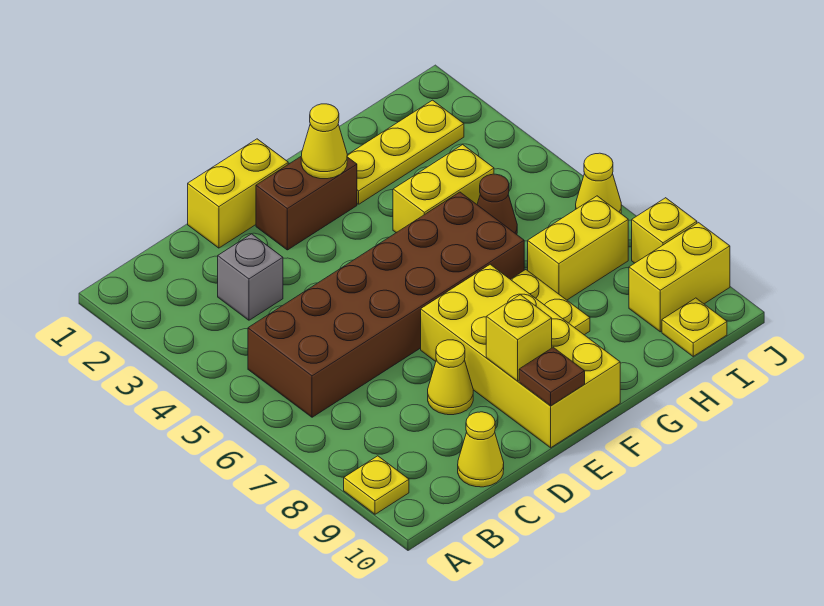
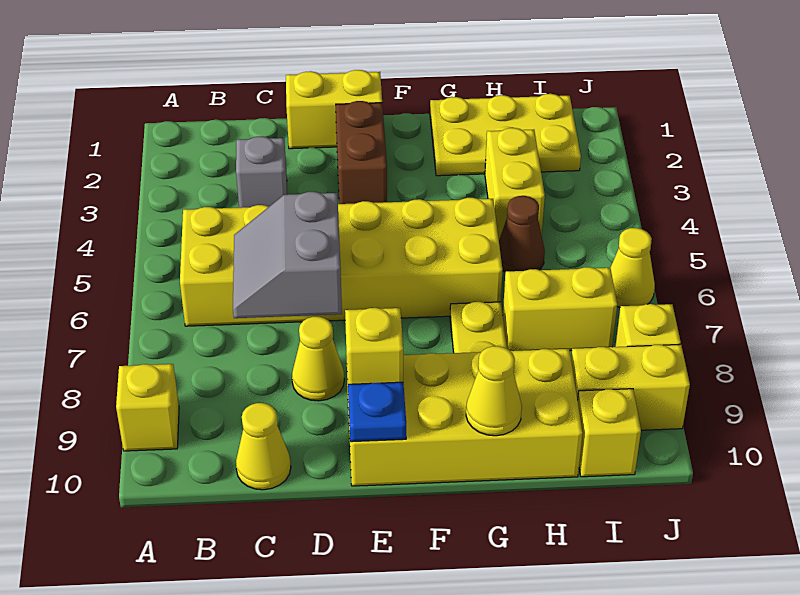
yellow plate A9 level 1 -> yellow brick A9 level 1
brown brick B5:G6 level 1 -> yellow brick B5:G6 level 1
none -> grey slope C6:D7 level 2 top D
brown brick E2:F2 level 1 -> brown brick E2:E3 level 1
yellow brick E7:F10 level 1 -> yellow brick E9:H10 level 1
brown plate E10 level 2 -> blue plate E10 level 2
yellow cone F2 level 2 -> yellow cone G10 level 2
yellow plate G2:I2 level 1 -> yellow plate G1:I2 level 1
yellow brick G4:H4 level 1 -> yellow brick H3:H4 level 1
yellow plate I10 level 1 -> yellow brick I10 level 1

